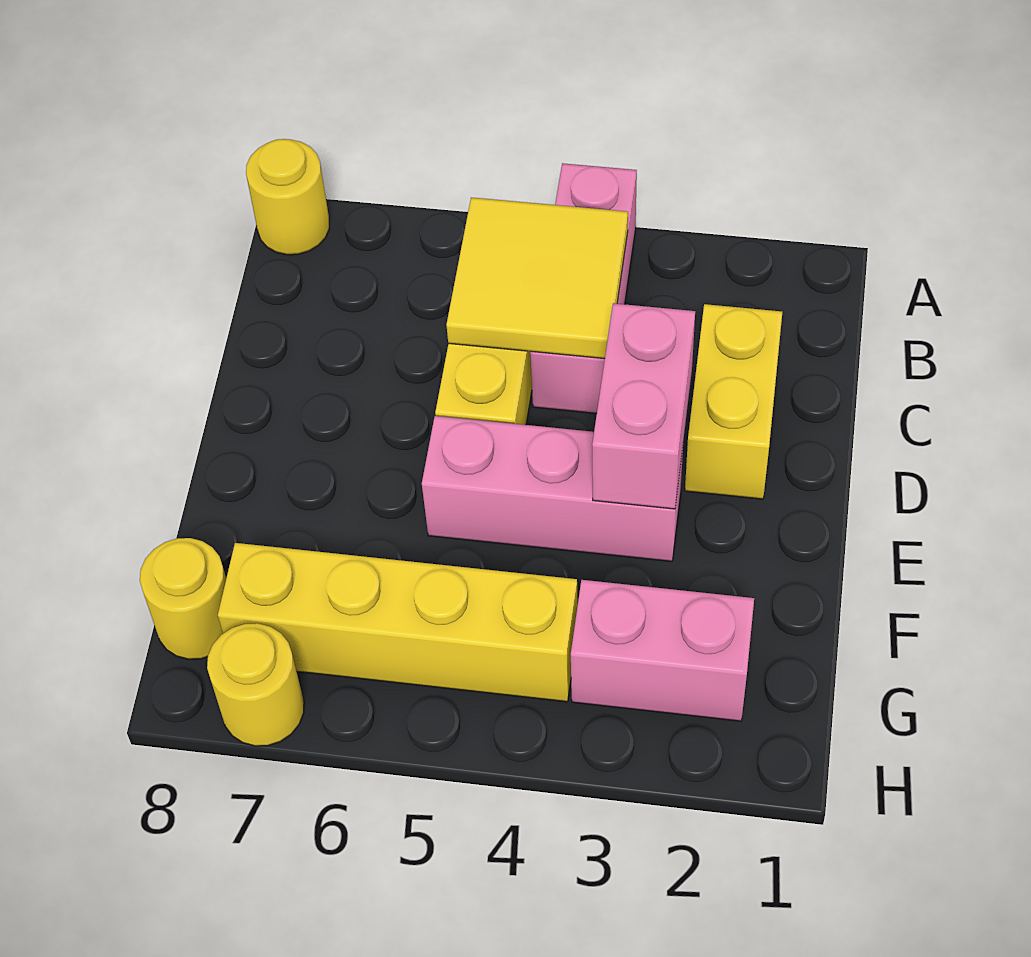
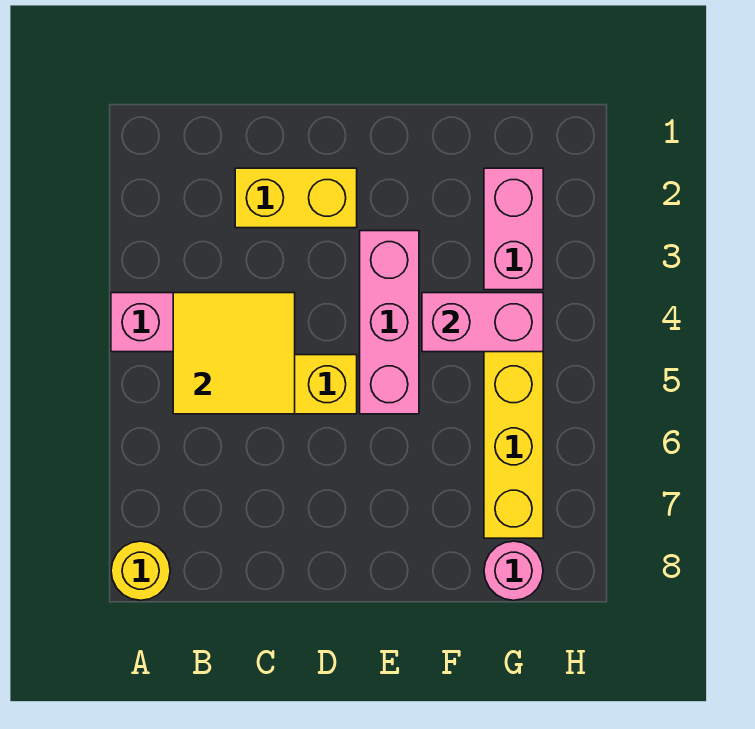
pink brick D3:E3 level 2 -> pink brick F4:G4 level 2
yellow round brick G8 level 1 -> pink round brick G8 level 1
yellow round brick H7 level 1 -> none

